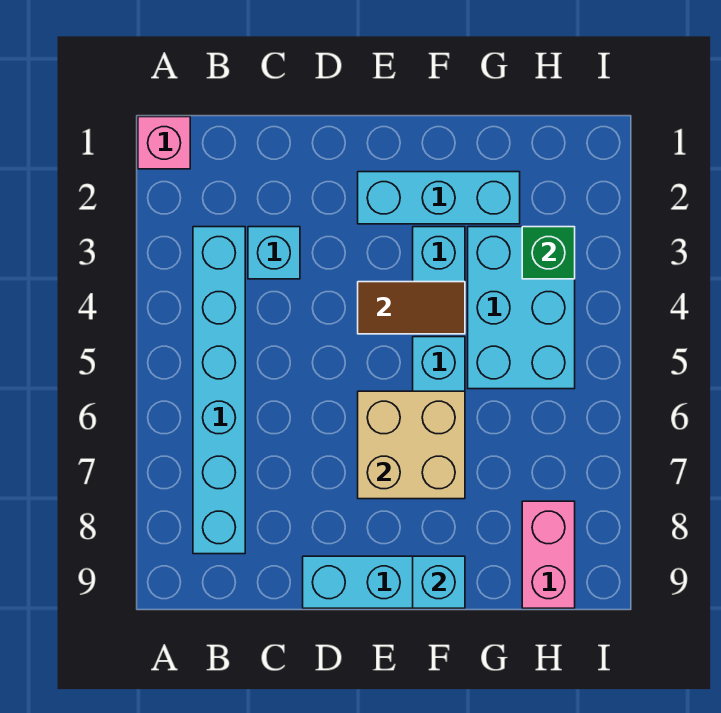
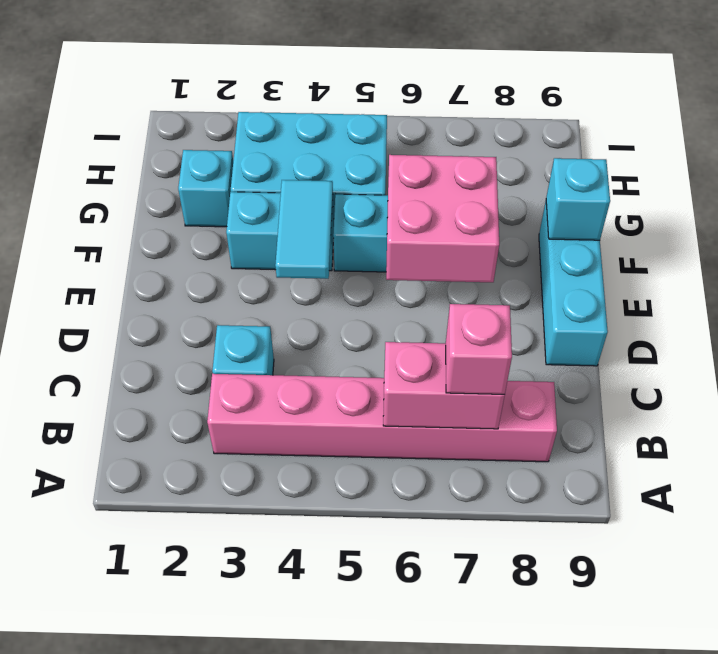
pink brick A1 level 1 -> pink brick B7 level 3
cyan brick B3:B8 level 1 -> pink brick B3:B8 level 1
cyan brick E2:G2 level 1 -> cyan brick G2 level 1
brown tile E4:F4 level 2 -> cyan tile E4:F4 level 2
tan brick E6:F7 level 2 -> pink brick E6:F7 level 2
green brick H3 level 2 -> none
pink brick H8:H9 level 1 -> pink brick B6:B7 level 2

